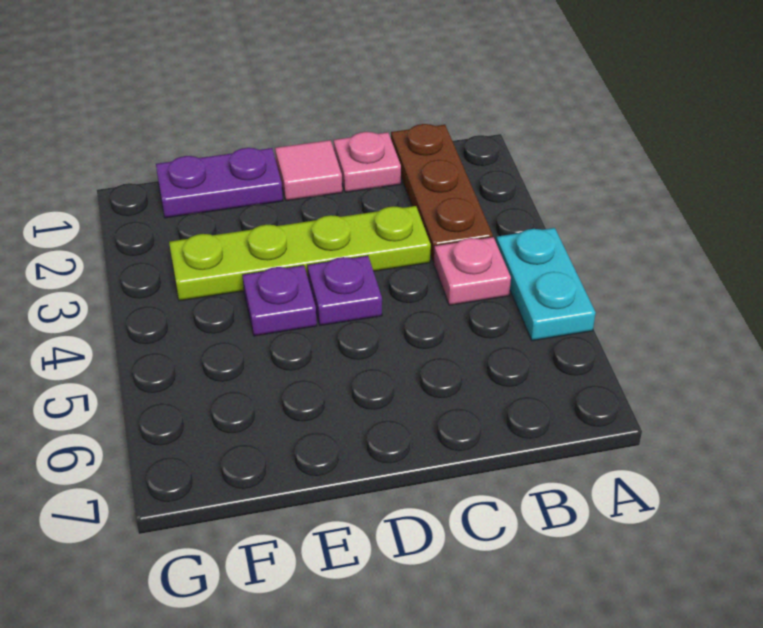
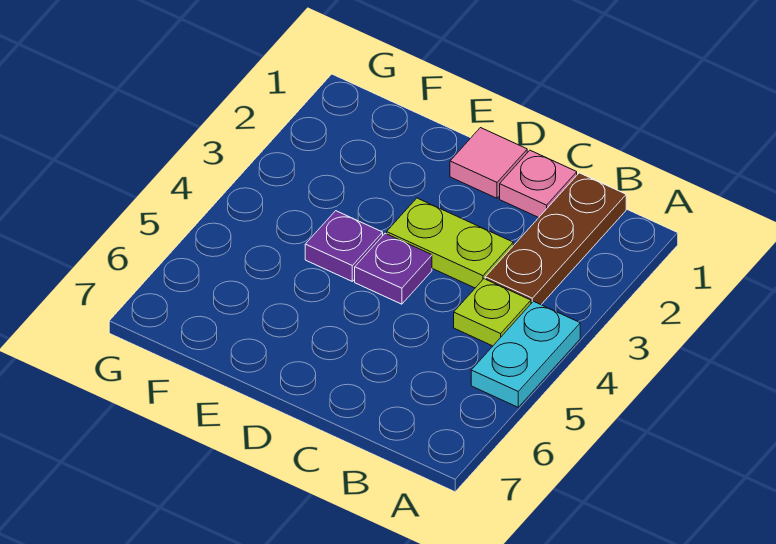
pink plate B4 level 1 -> lime plate B4 level 1
lime plate C3:F3 level 1 -> lime plate C3:D3 level 1
purple plate E1:F1 level 1 -> none

